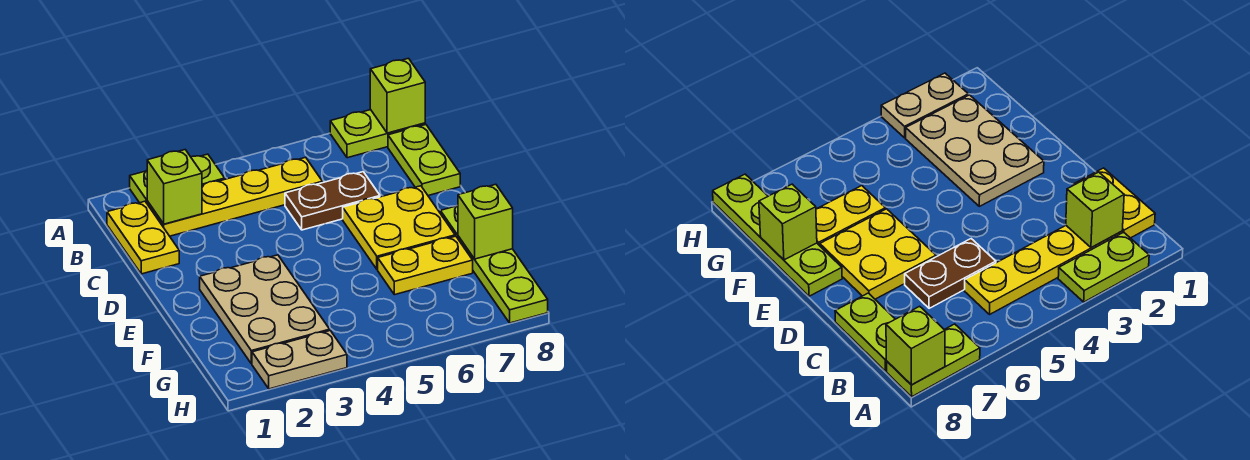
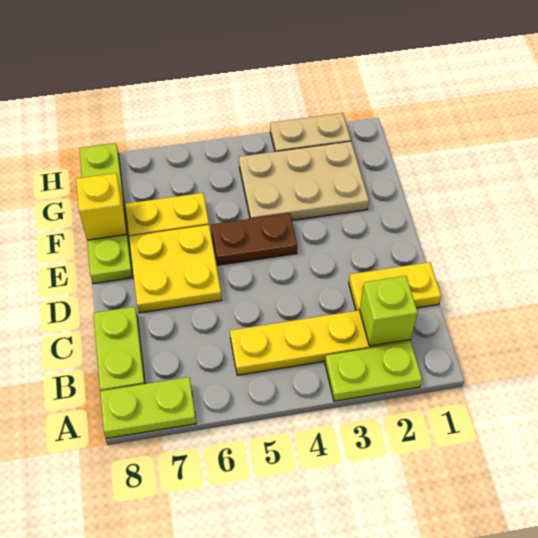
lime brick A8 level 2 -> none
yellow plate B1:C1 level 1 -> yellow plate C1:C2 level 1
brown plate C5:C6 level 1 -> brown plate E4:E5 level 1
tan plate E2:G3 level 1 -> tan plate F2:G4 level 1
lime brick F8 level 2 -> yellow brick F8 level 2

